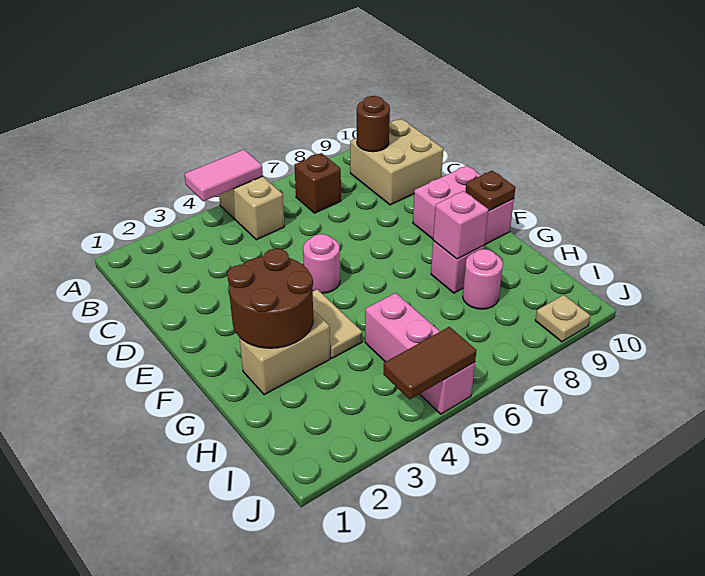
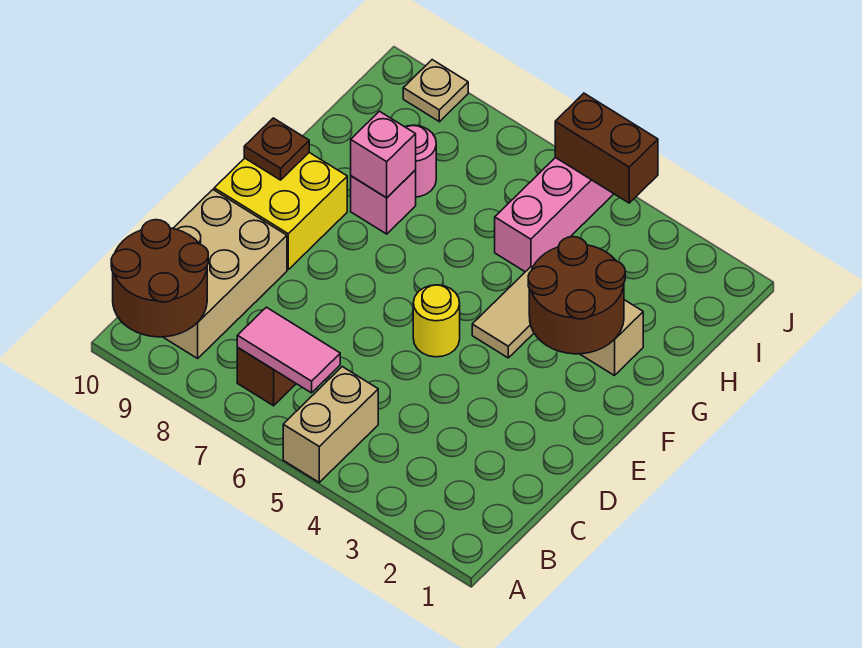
pink tile A4:A5 level 2 -> pink tile B6:B7 level 2
tan brick B9:C10 level 1 -> tan brick B9:D10 level 1
brown round brick B9 level 2 -> brown round brick A9:B10 level 2
pink round brick E5 level 1 -> yellow round brick E5 level 1
pink brick E9:F10 level 1 -> yellow brick E9:F10 level 1
brown tile J4:J5 level 2 -> brown brick J4:J5 level 2

